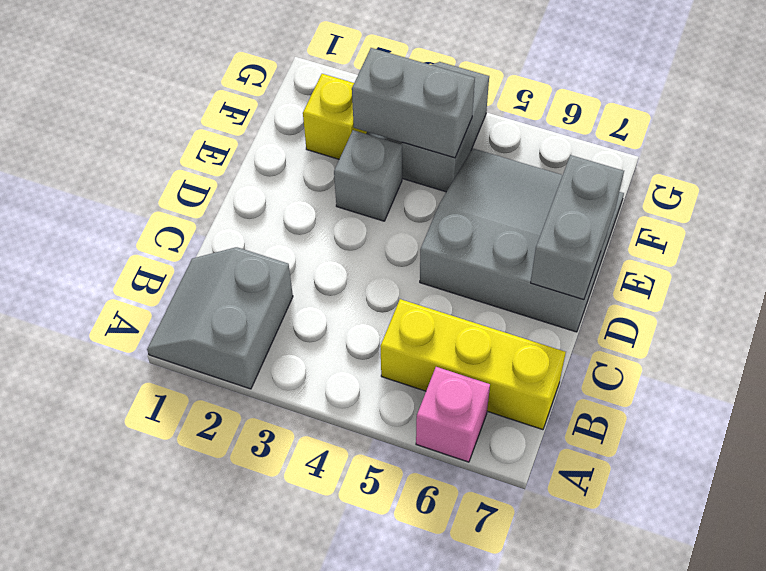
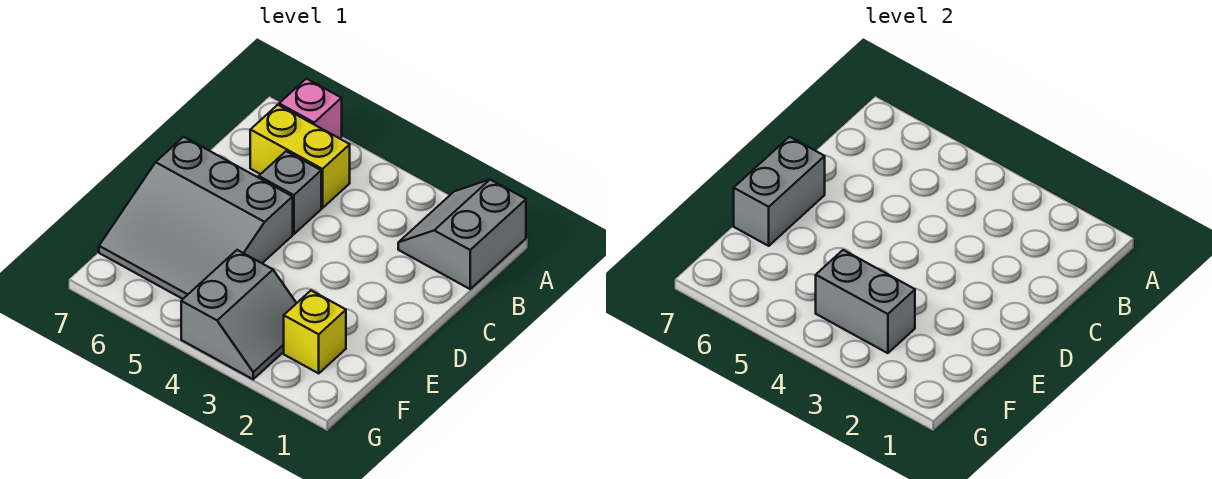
grey slope A1:B2 level 1 top 2 -> grey slope A1:B2 level 1 top 1
yellow brick B5:B7 level 1 -> yellow brick B5:B6 level 1
grey brick E3 level 1 -> grey brick C5 level 1

